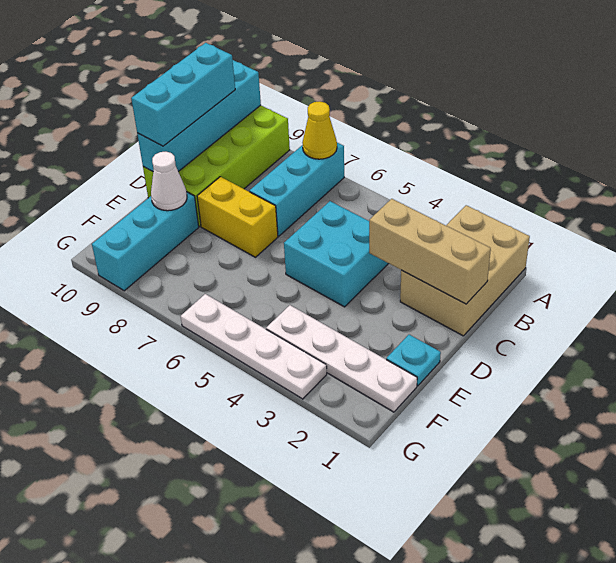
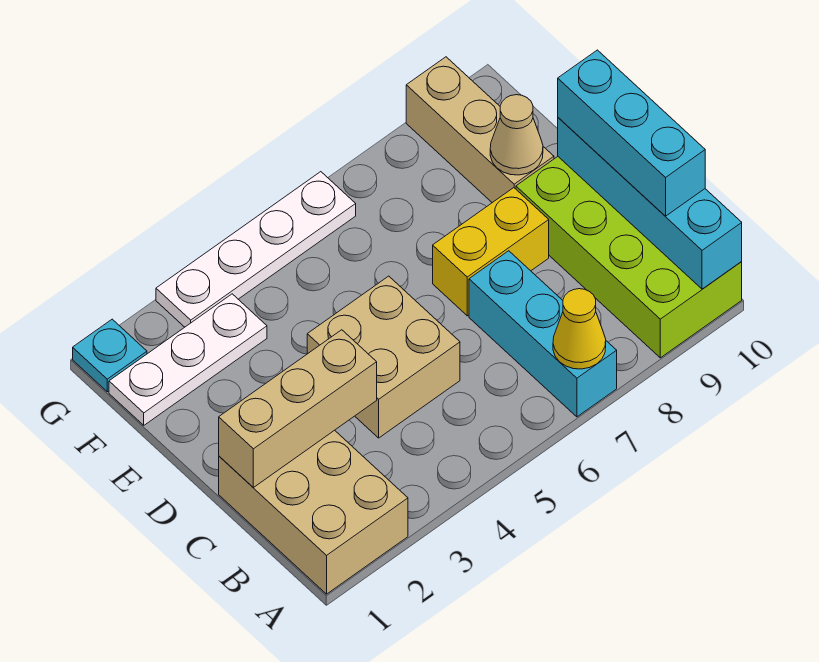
cyan brick C4:D5 level 1 -> tan brick C4:D5 level 1
cyan plate E1 level 1 -> cyan plate G1 level 1
cyan brick E9:G9 level 1 -> tan brick E9:G9 level 1
white cone E9 level 2 -> tan cone E9 level 2
white plate F1:F4 level 1 -> white plate F1:F3 level 1

